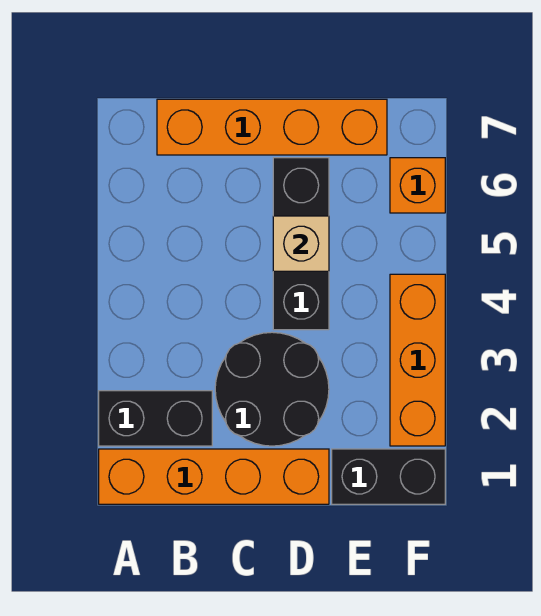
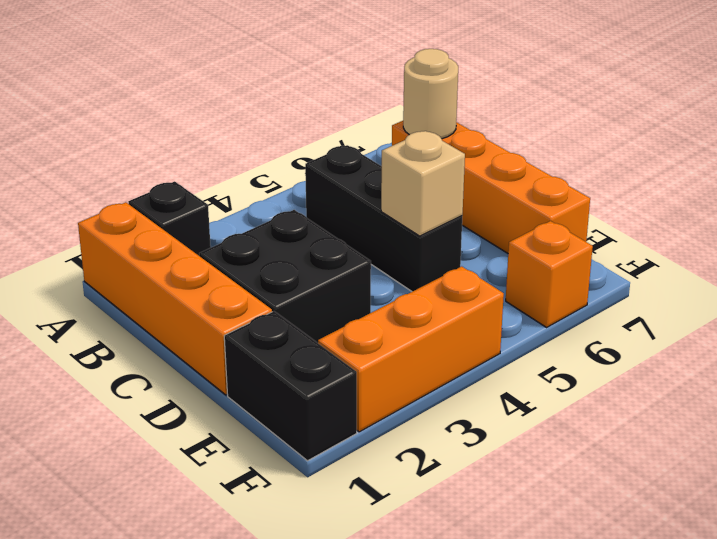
black brick A2:B2 level 1 -> black brick A2 level 1
none -> tan round brick B7 level 2
black round brick C2:D3 level 1 -> black brick C2:D3 level 1
black brick D4:D6 level 1 -> black brick B5:D5 level 1

